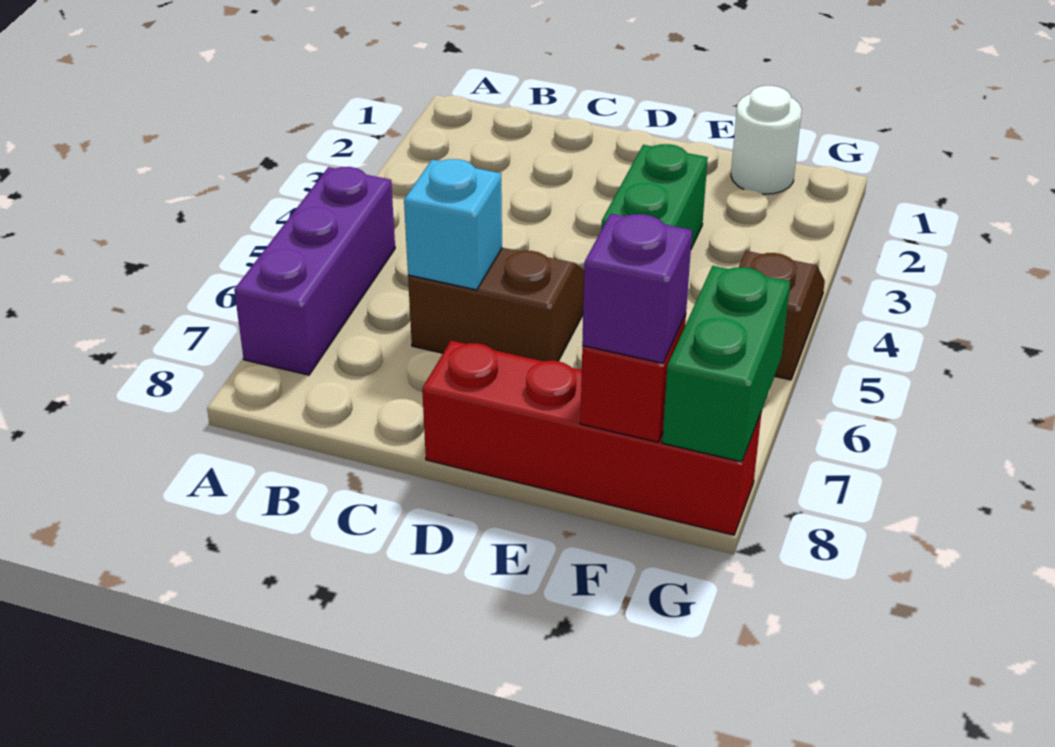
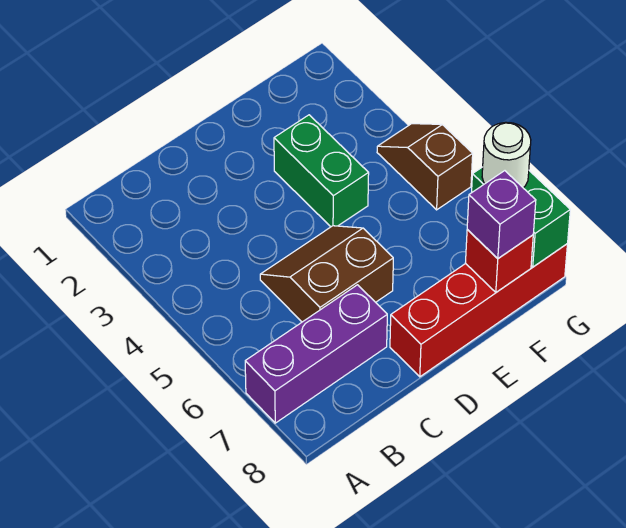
purple brick A5:A7 level 1 -> purple brick A7:C7 level 1
cyan brick C6 level 2 -> none
white round brick F1 level 1 -> white round brick G7 level 3

